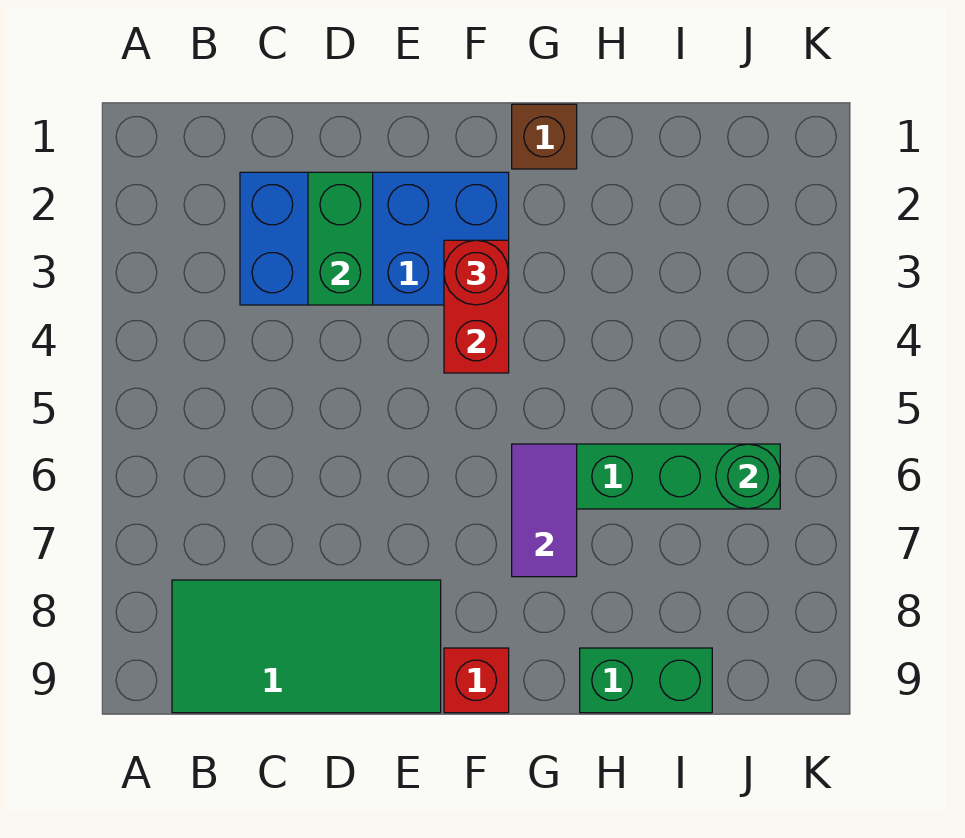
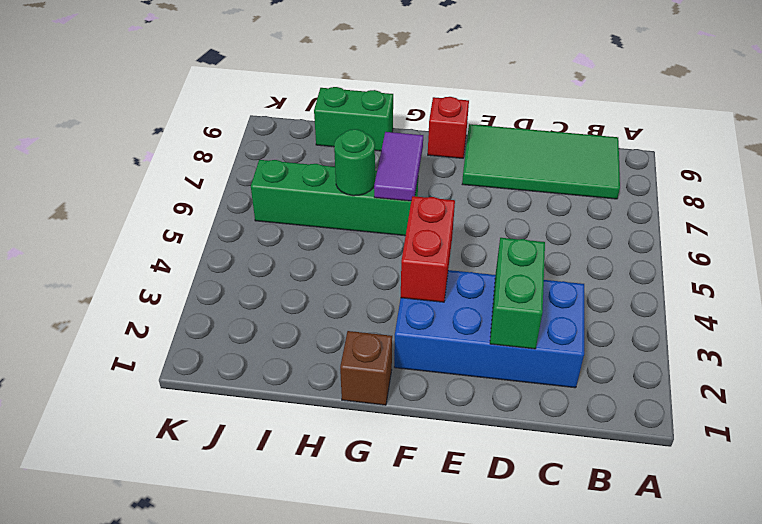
red round brick F3 level 3 -> none
green round brick J6 level 2 -> green round brick H6 level 2

